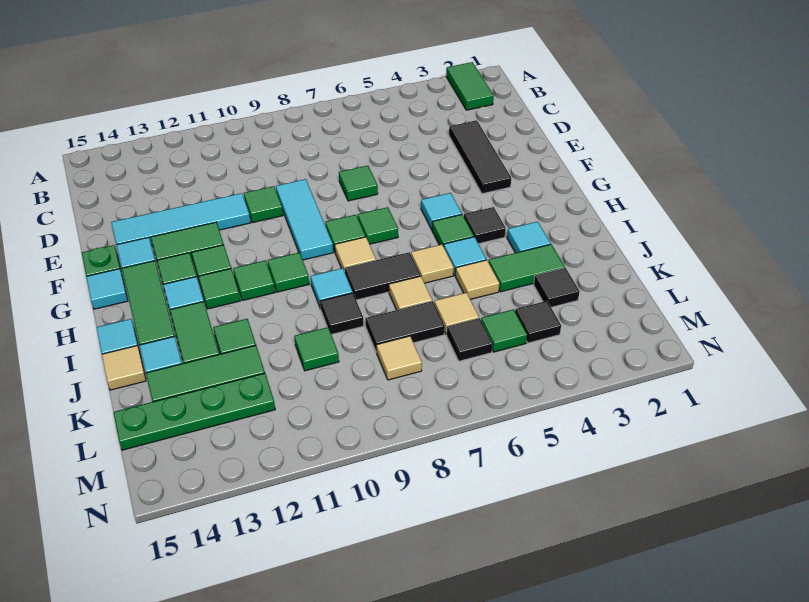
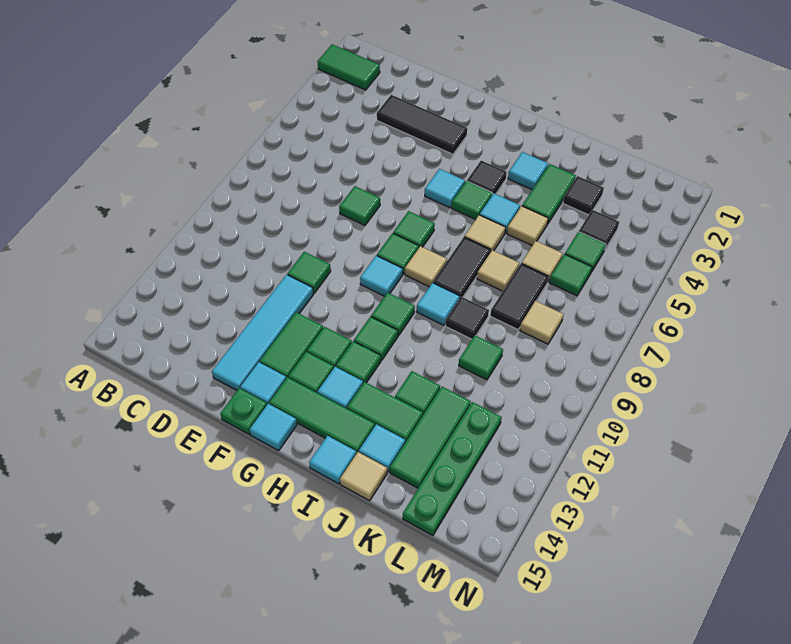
cyan tile E9:G9 level 1 -> cyan tile G9 level 1
black tile L6 level 1 -> green tile L6 level 1

